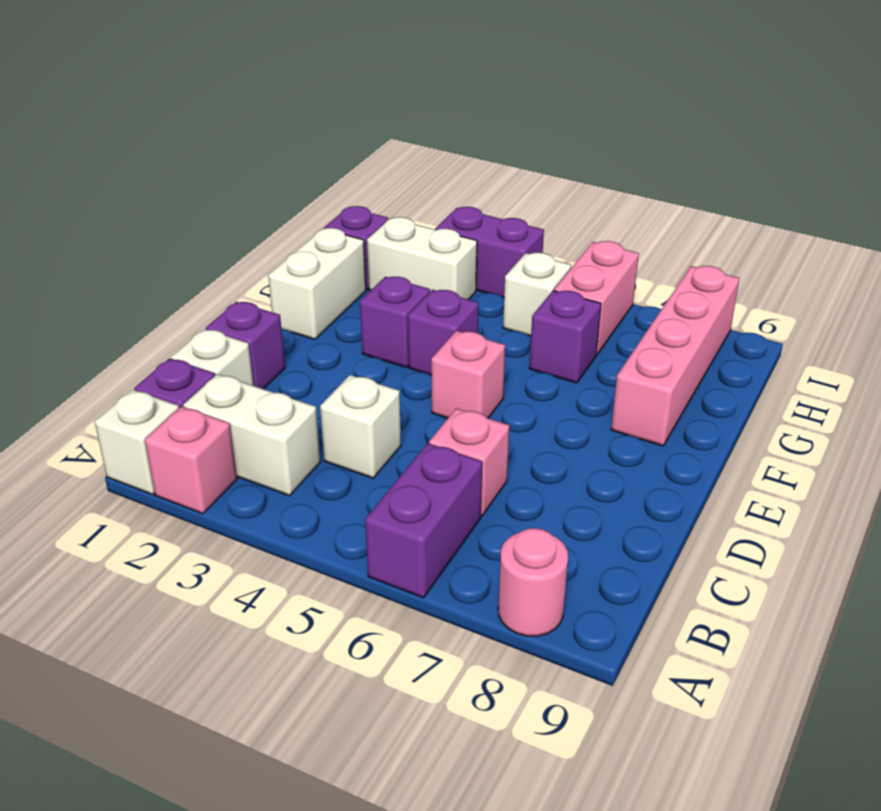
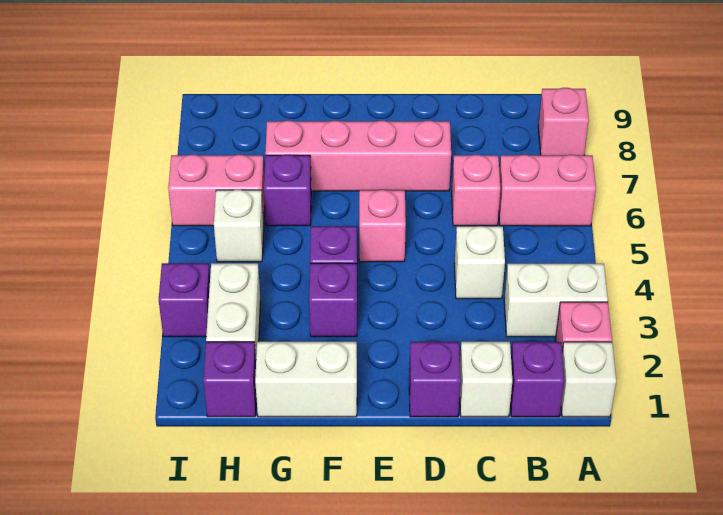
purple brick A6:B6 level 1 -> pink brick A6:B6 level 1
pink round brick A8 level 1 -> pink brick A8 level 1
white brick B2:B3 level 1 -> white brick A3:B3 level 1
pink brick F8:I8 level 1 -> pink brick D7:G7 level 1
purple brick I3:I4 level 1 -> purple brick I3 level 1

